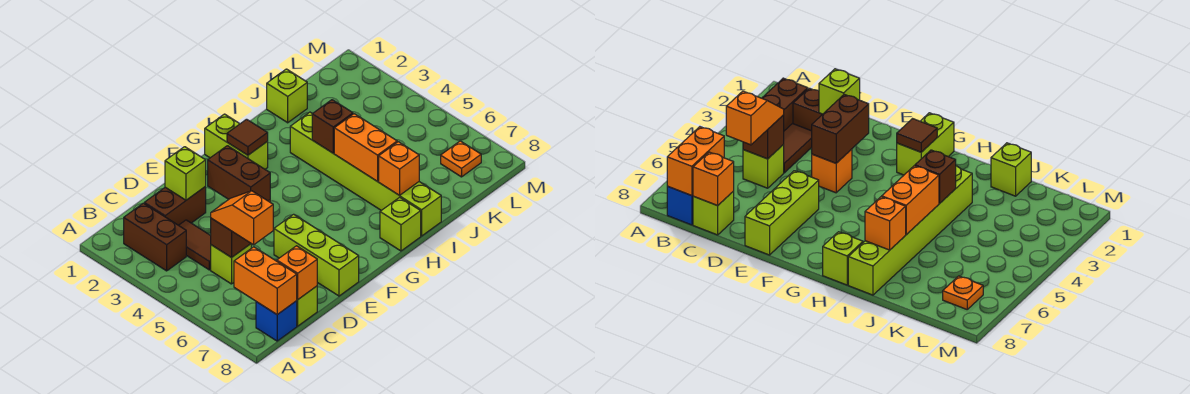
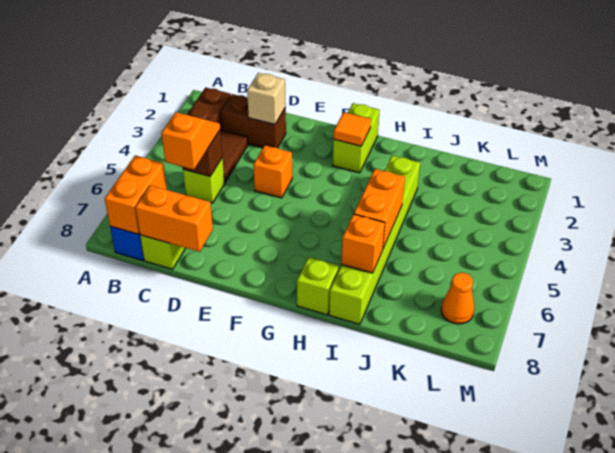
orange brick C8 level 2 -> orange brick C8:D8 level 2
lime brick D2 level 2 -> tan brick D2 level 2
brown brick E3:E4 level 2 -> none
lime brick E6:E8 level 1 -> none
brown tile G2 level 2 -> orange tile G2 level 2
brown brick I4 level 2 -> none
lime brick J1 level 1 -> none
orange plate L7 level 1 -> orange cone L7 level 1

